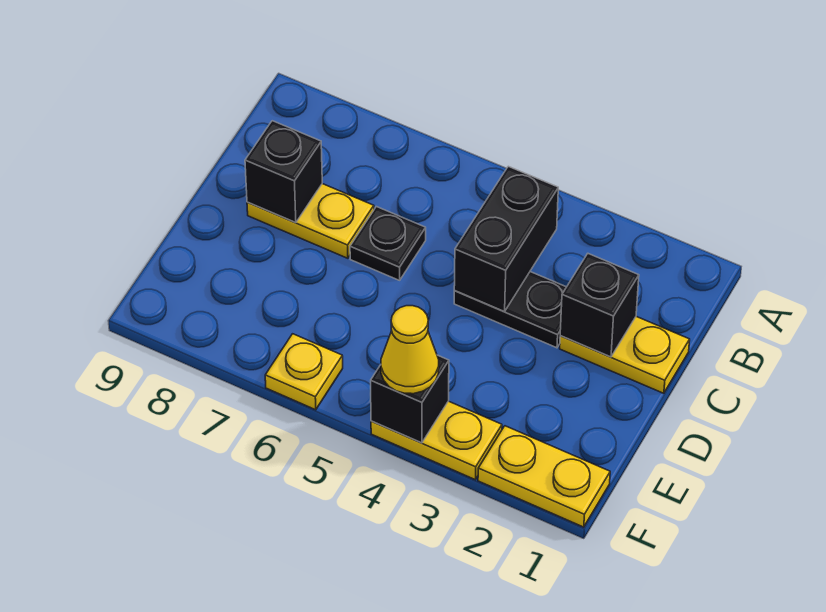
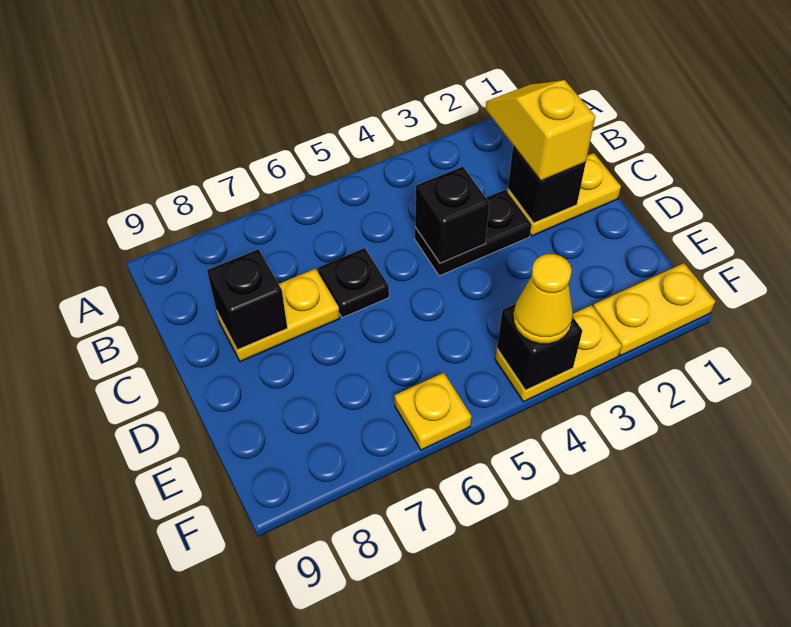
none -> yellow slope B2:C2 level 3 top C
black brick B4:C4 level 2 -> black brick C4 level 2

